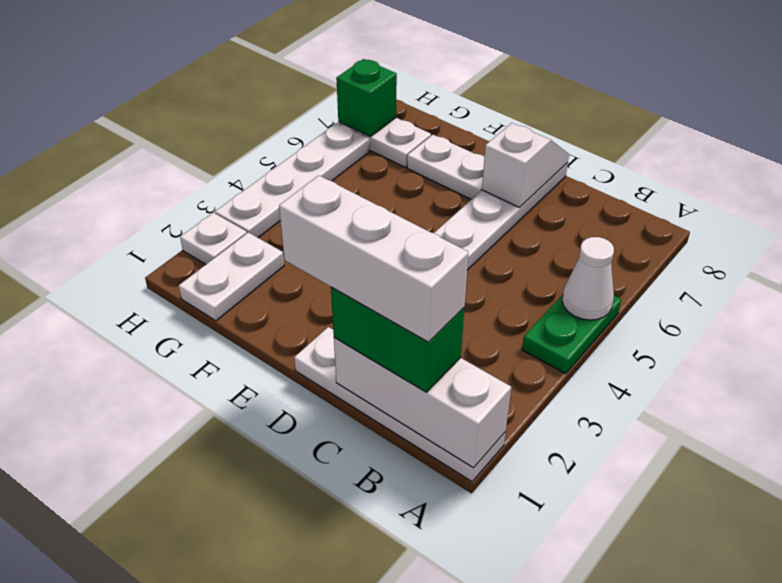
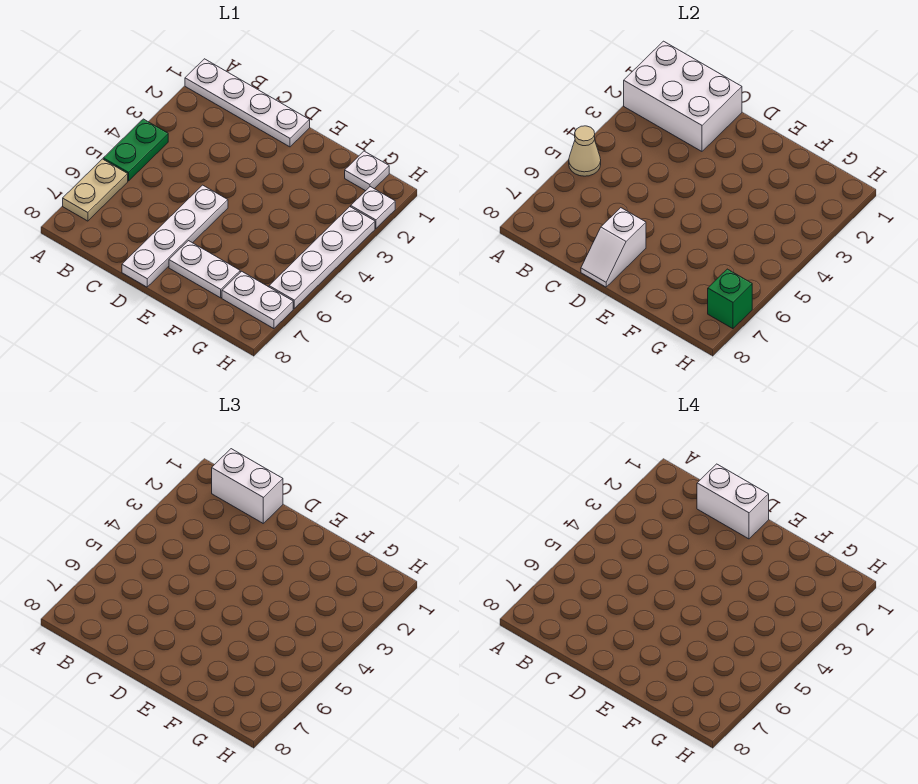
white brick A1:C1 level 2 -> white brick A1:C2 level 2
white cone A5 level 2 -> tan cone A5 level 2
none -> tan plate A6:A7 level 1
green brick B1:C1 level 3 -> white brick B1:C1 level 3
white brick B1:D1 level 4 -> white brick C1:D1 level 4
white plate G1:G2 level 1 -> white plate G1 level 1

